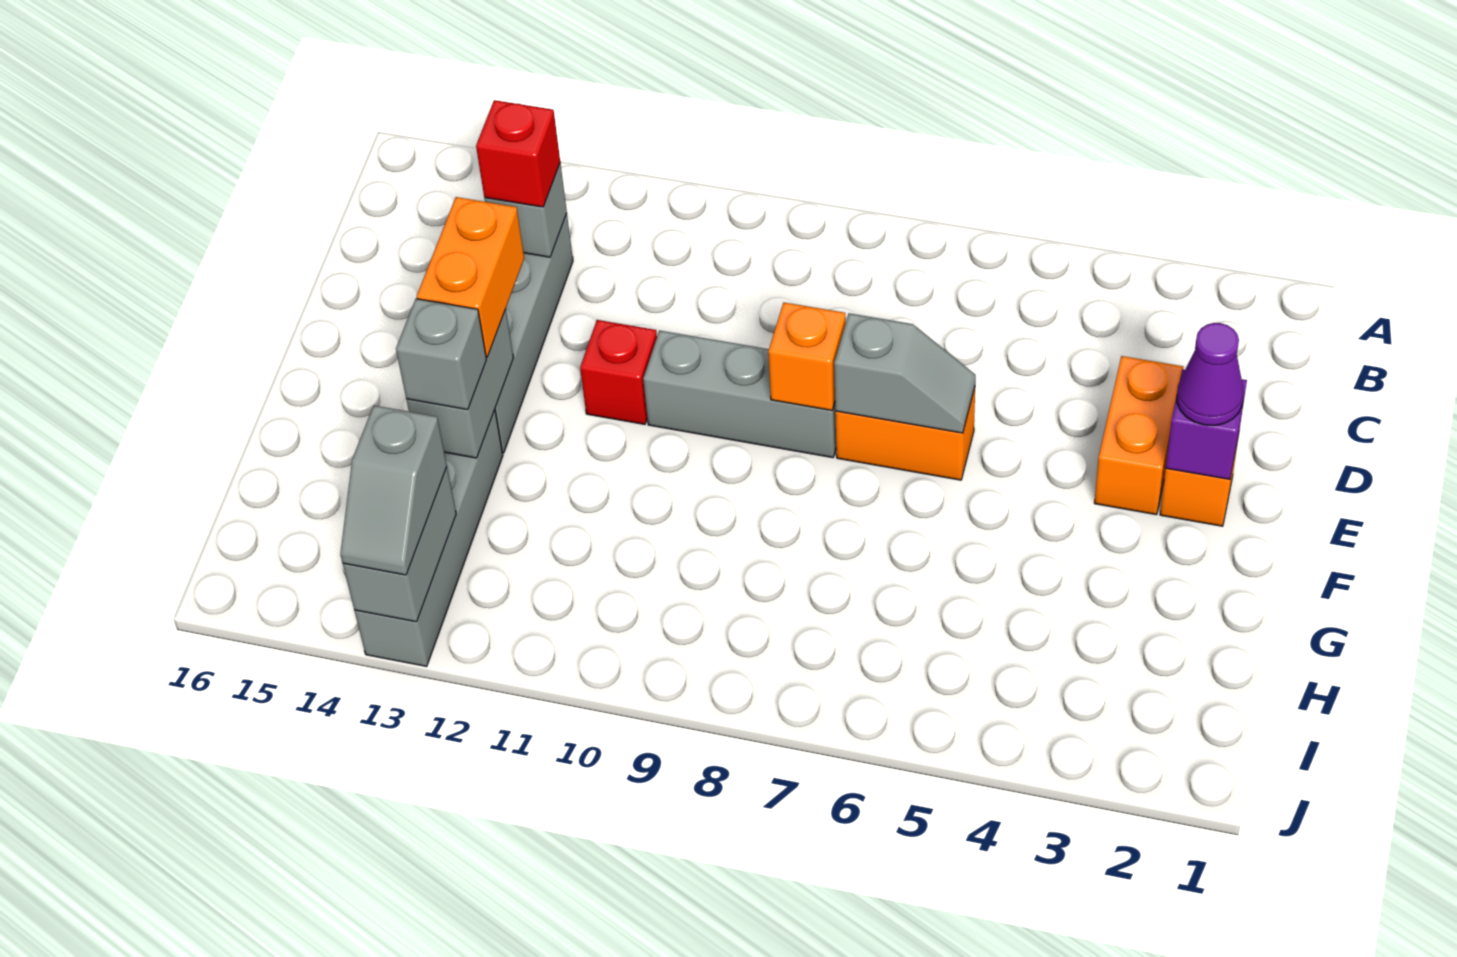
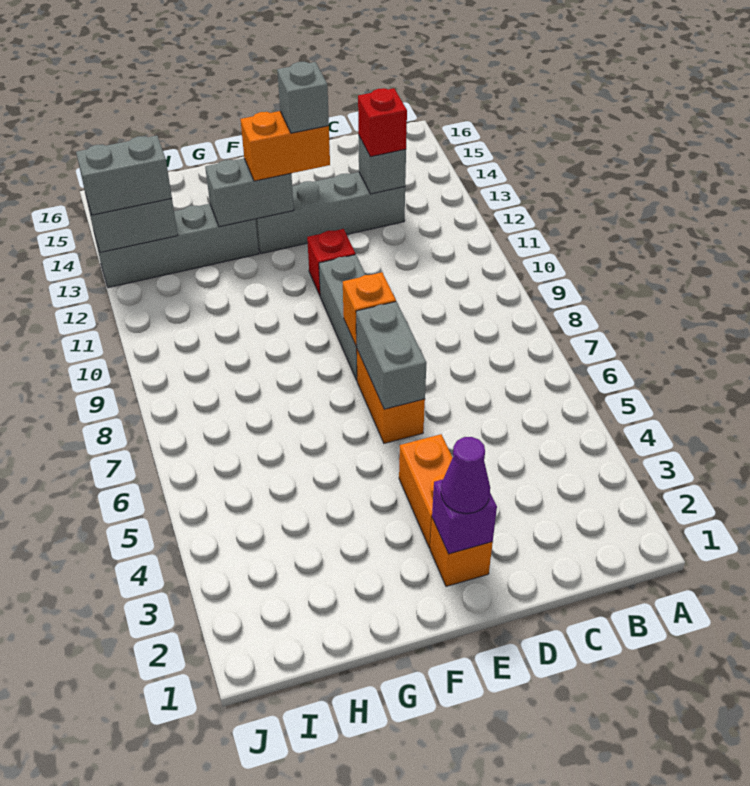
orange brick D3:E3 level 1 -> orange brick E3:E4 level 1
grey slope E6:E7 level 2 top 7 -> grey brick E6:E7 level 2
grey brick G13 level 3 -> grey brick E13 level 4
grey slope I13:J13 level 3 top I -> grey brick I13:J13 level 3

